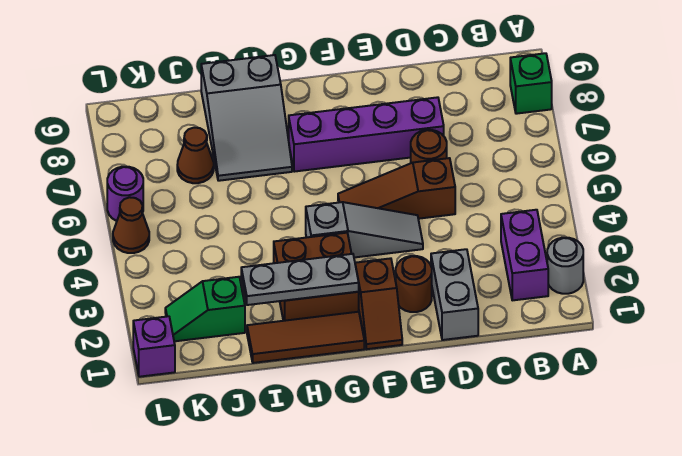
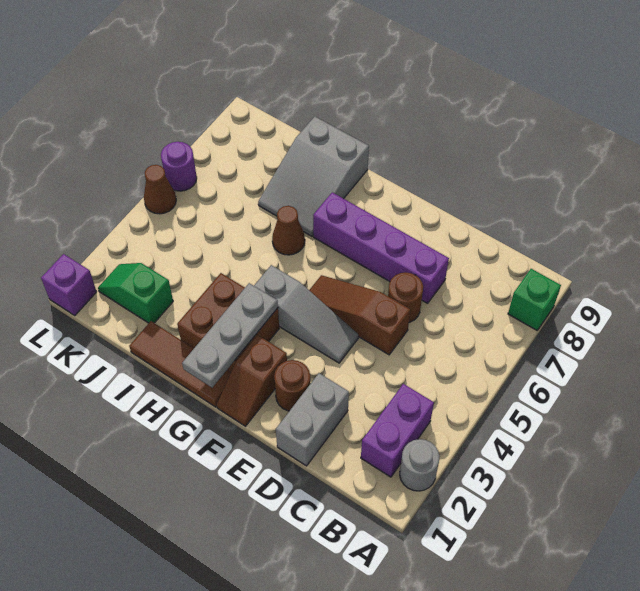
grey plate G2:I2 level 2 -> grey plate G1:G3 level 2
brown cone J7 level 1 -> brown cone H6 level 1

